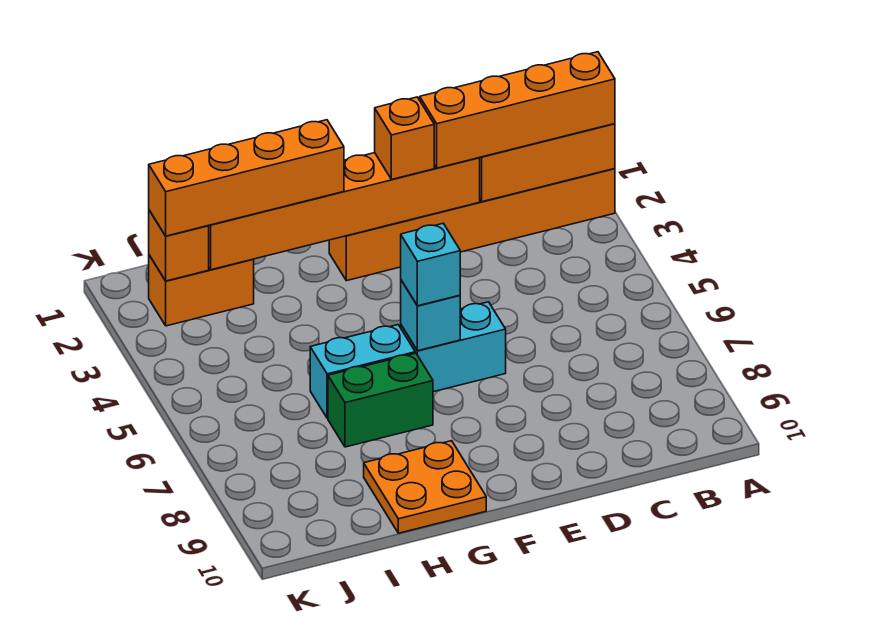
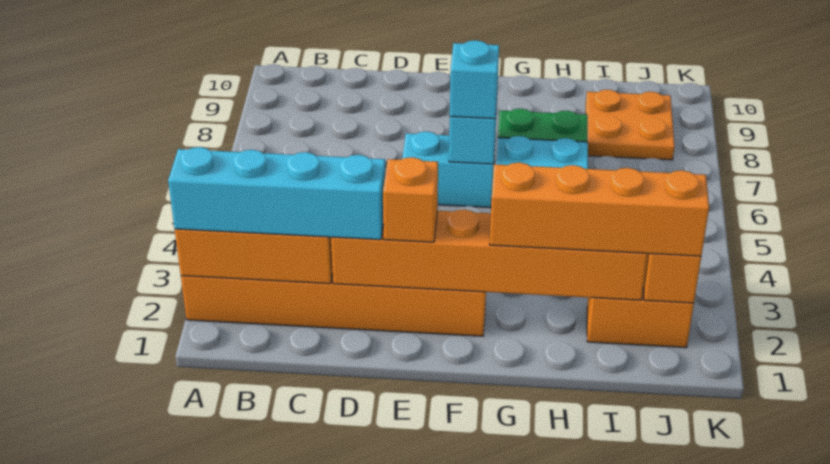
orange brick A2:D2 level 3 -> cyan brick A2:D2 level 3
orange plate G9:H10 level 1 -> orange plate I8:J9 level 1

